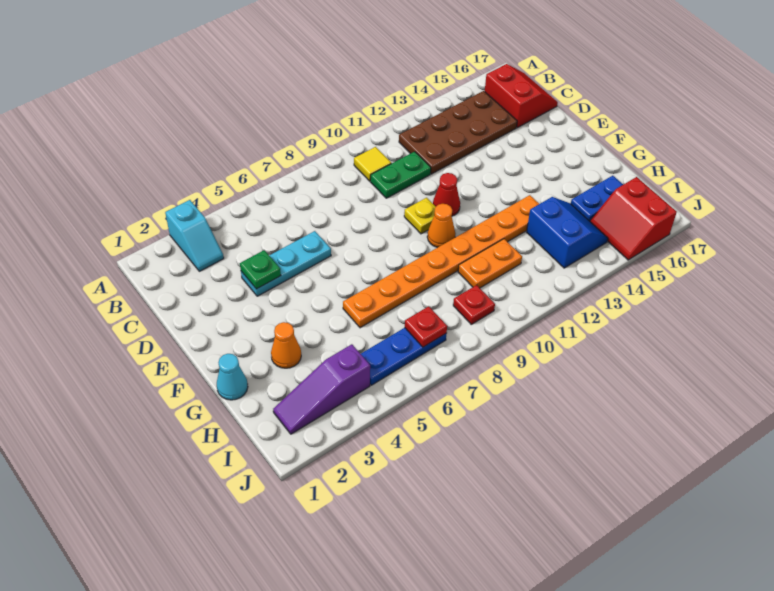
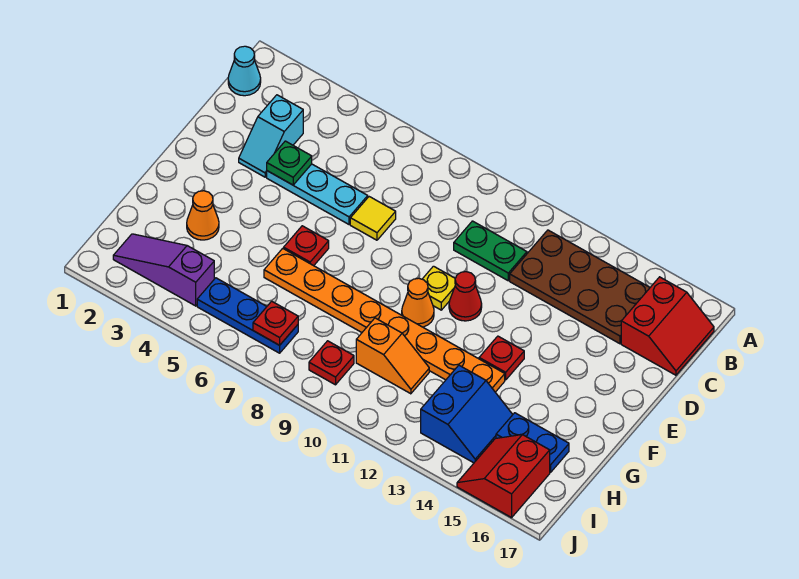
cyan slope A3:B3 level 1 top A -> cyan slope C3:D3 level 1 top C
yellow tile B10 level 1 -> yellow tile D7 level 1
none -> red plate F6 level 1
none -> red plate F13 level 1
cyan cone G1 level 1 -> cyan cone B1 level 1
orange plate H10:H11 level 1 -> orange slope H10:H11 level 1 top 10

